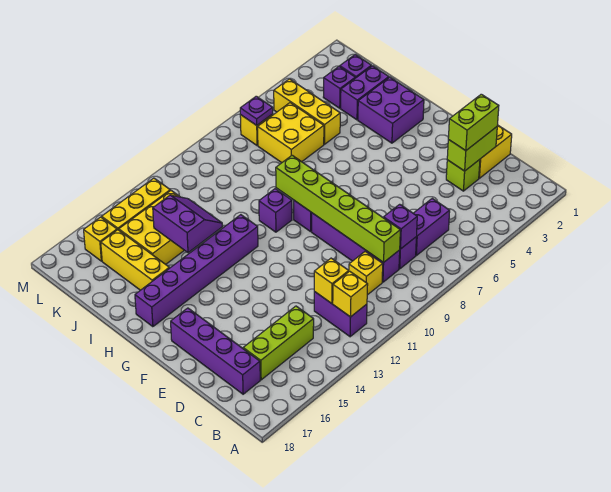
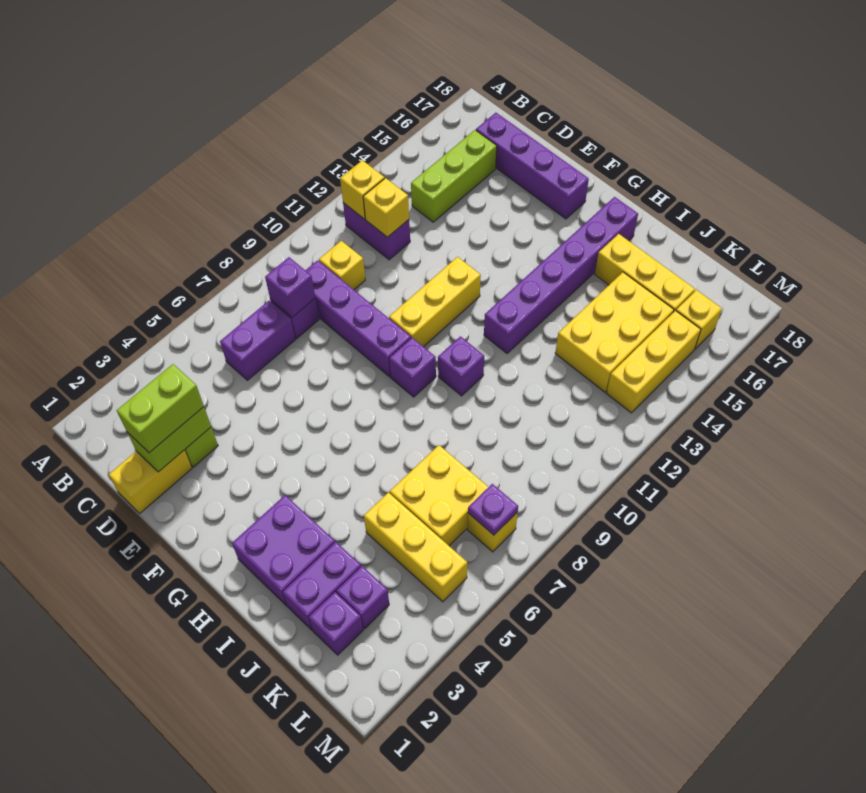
lime brick C9:H9 level 2 -> none
none -> yellow brick F10:F12 level 1
purple slope I13:J14 level 2 top 14 -> none

